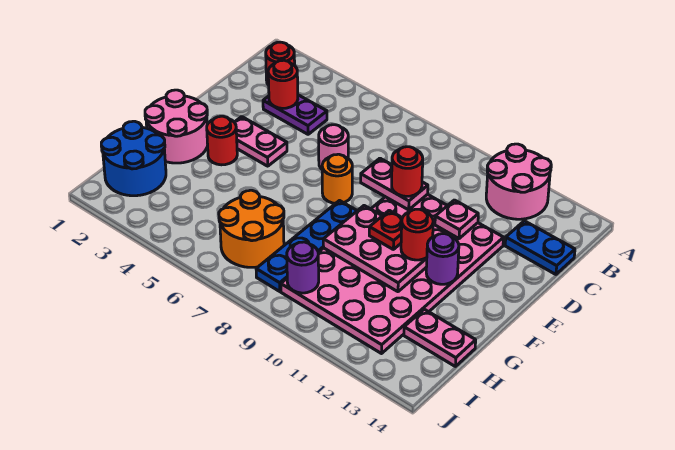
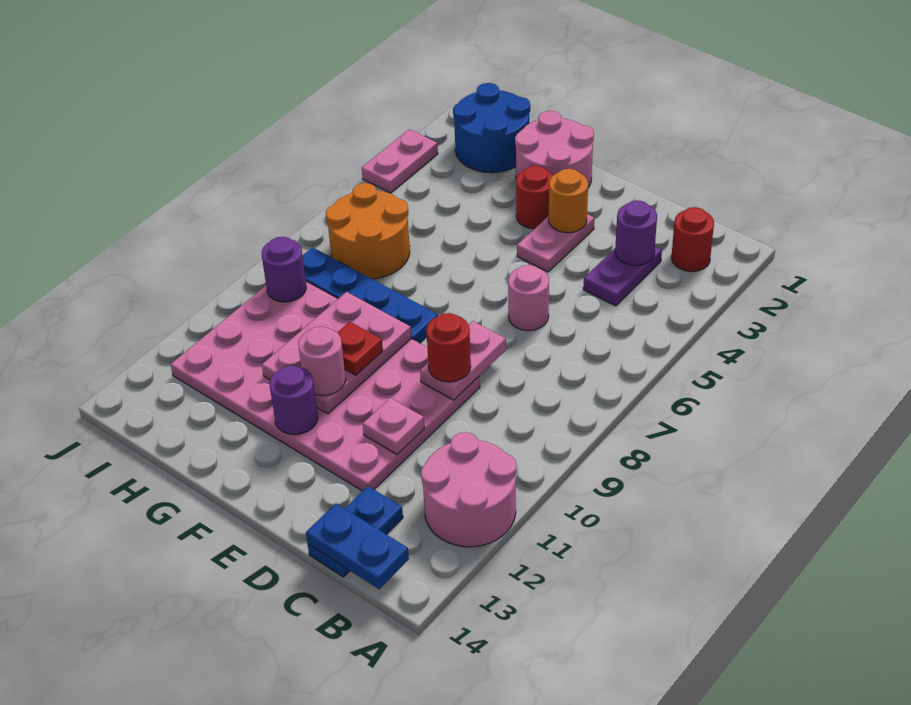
none -> blue plate B14:C14 level 2
red round brick C3 level 2 -> purple round brick C3 level 2
orange round brick E7 level 1 -> orange round brick E3 level 2
red round brick F11 level 3 -> pink round brick F11 level 3
pink plate H13:H14 level 1 -> pink plate J3:J4 level 1

